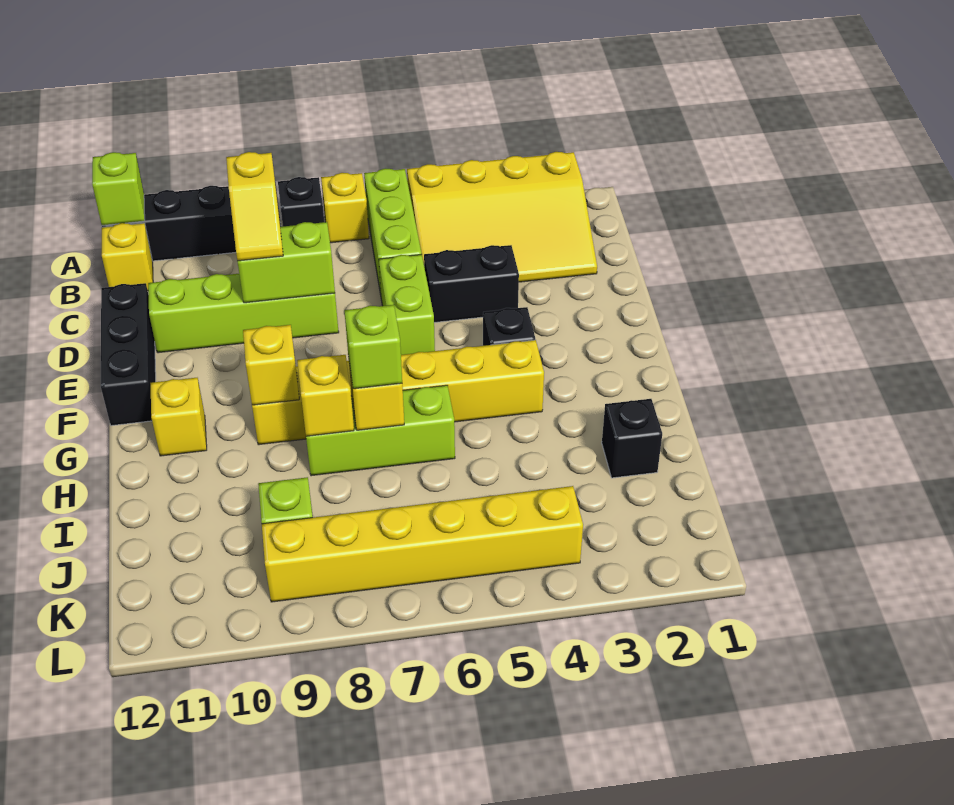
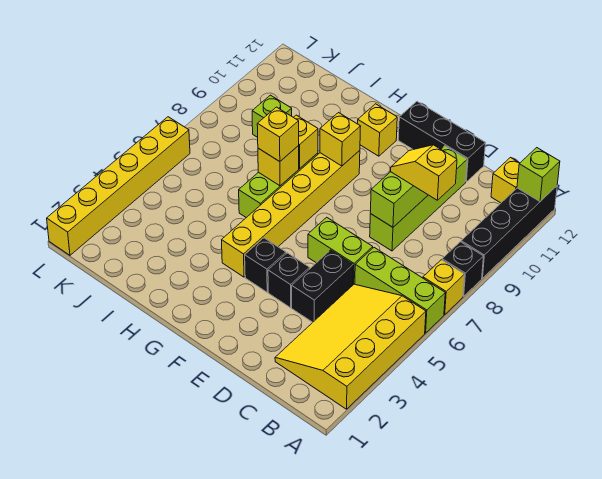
lime brick H7 level 3 -> yellow brick H7 level 3
black brick I2 level 1 -> black brick E4 level 1
yellow brick K4:K9 level 1 -> yellow brick L1:L6 level 1

